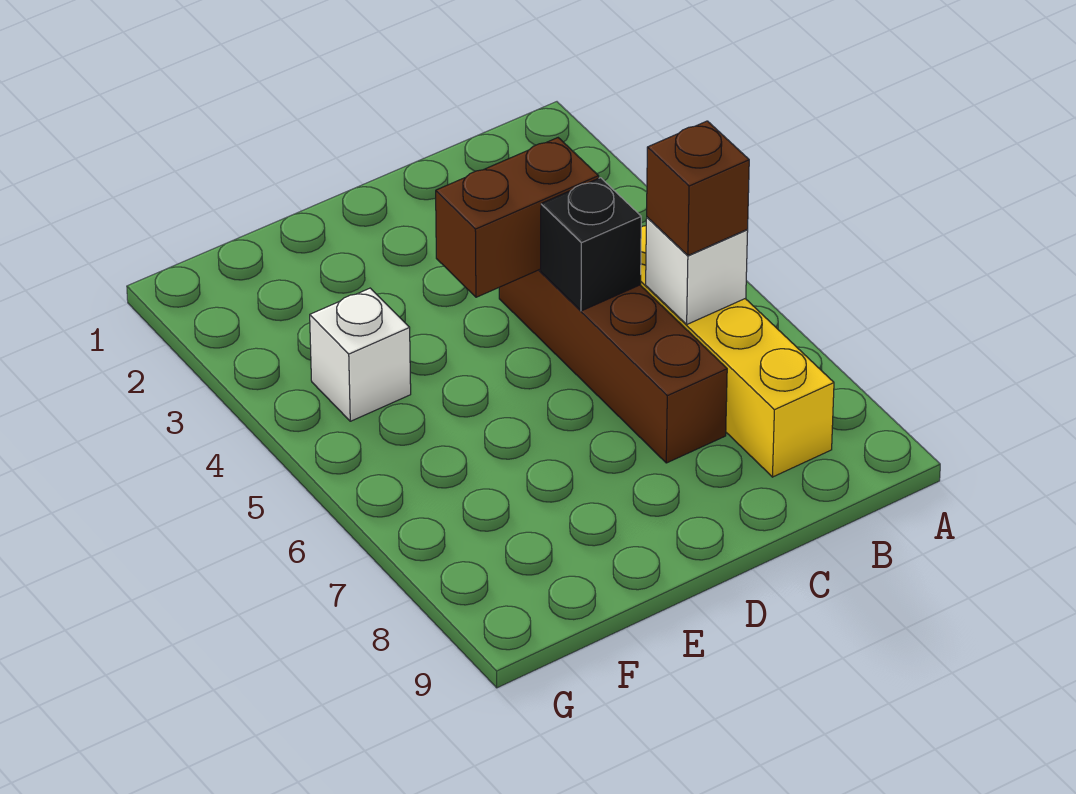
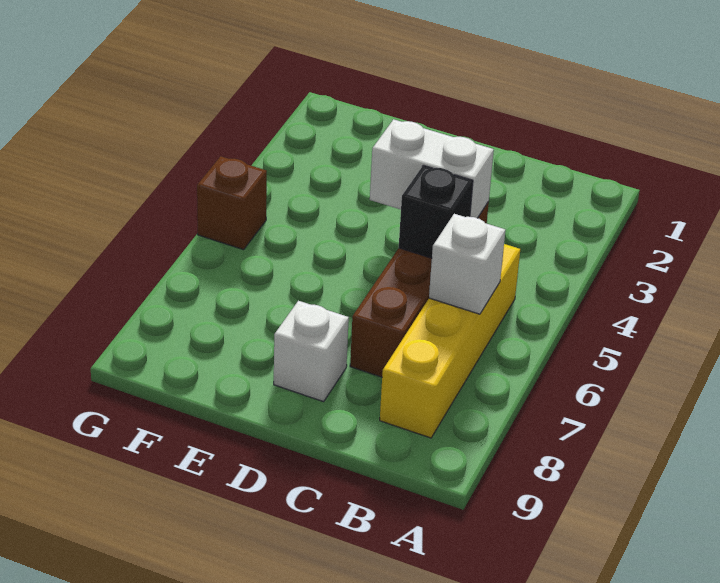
brown brick B6 level 3 -> brown brick G5 level 1
brown brick C4:D4 level 2 -> white brick C4:D4 level 2
white brick F4 level 1 -> white brick D8 level 1

